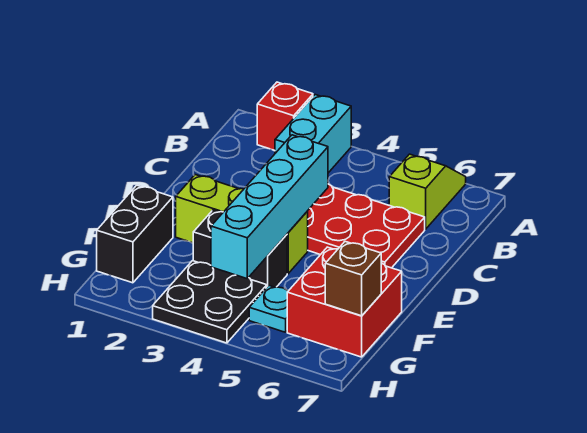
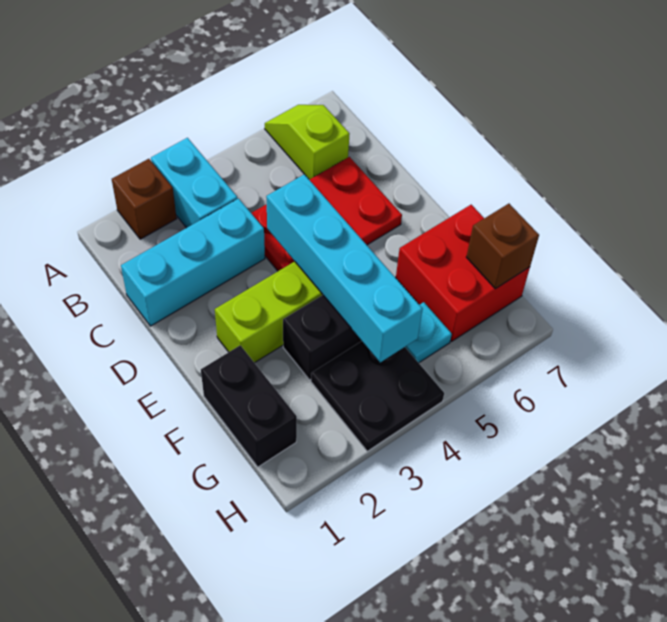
red brick A2 level 1 -> brown brick A2 level 1
none -> cyan brick C1:C3 level 1

